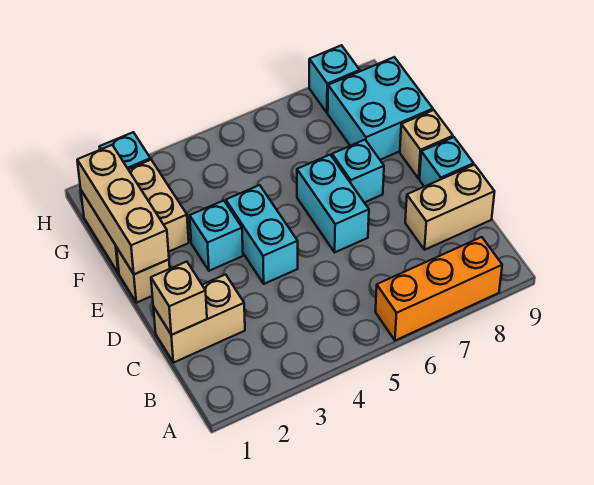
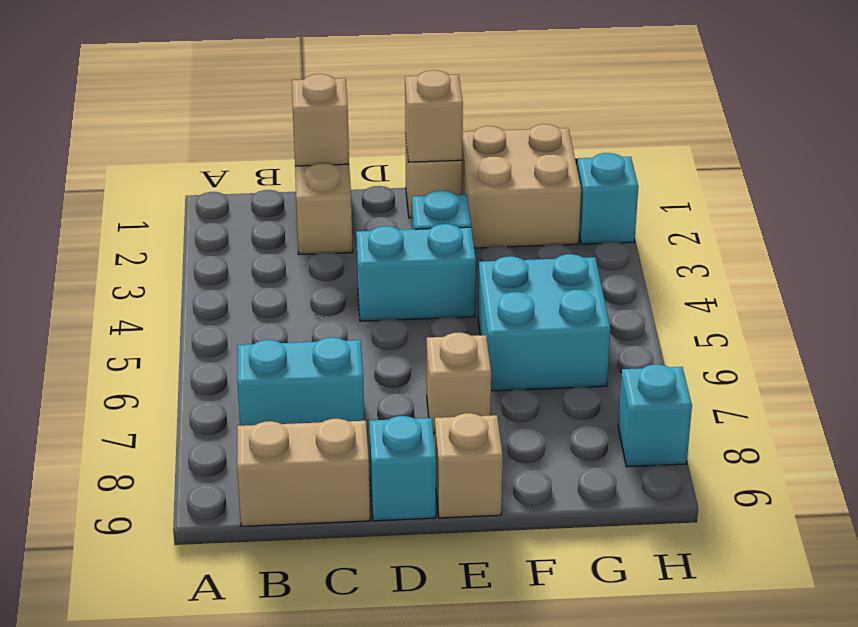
orange brick A6:A8 level 1 -> none
tan brick C8:C9 level 1 -> tan brick B9:C9 level 1
cyan brick D6:E6 level 1 -> cyan brick B7:C7 level 1
tan brick E1:G1 level 2 -> tan brick E1 level 2
cyan brick E7 level 1 -> tan brick E7 level 1
cyan brick F8:G9 level 1 -> cyan brick F5:G6 level 1

